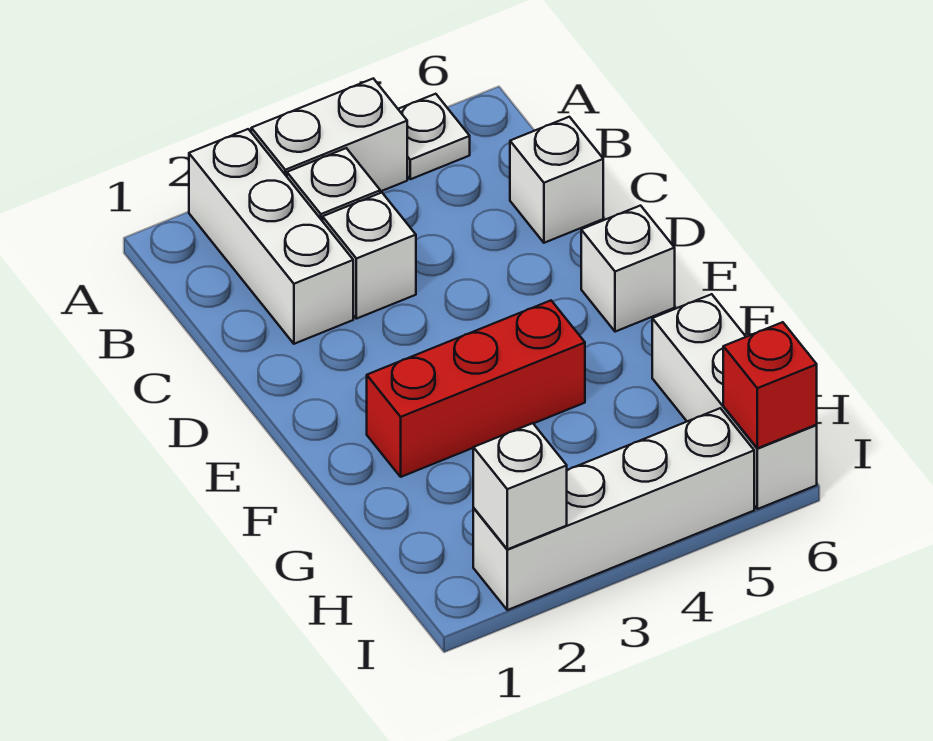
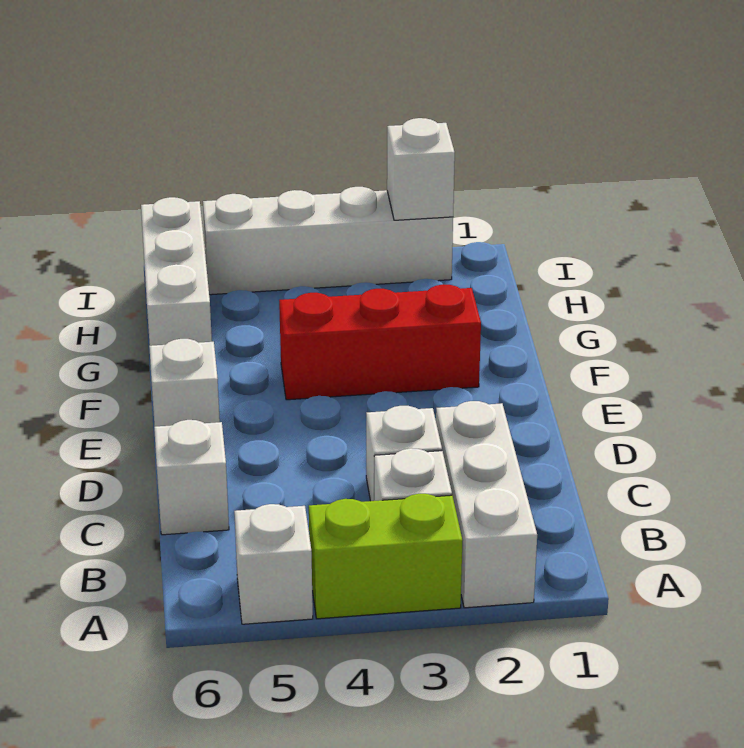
white brick A3:A4 level 1 -> lime brick A3:A4 level 1
white plate A5 level 1 -> white brick A5 level 1
red brick I6 level 2 -> none

